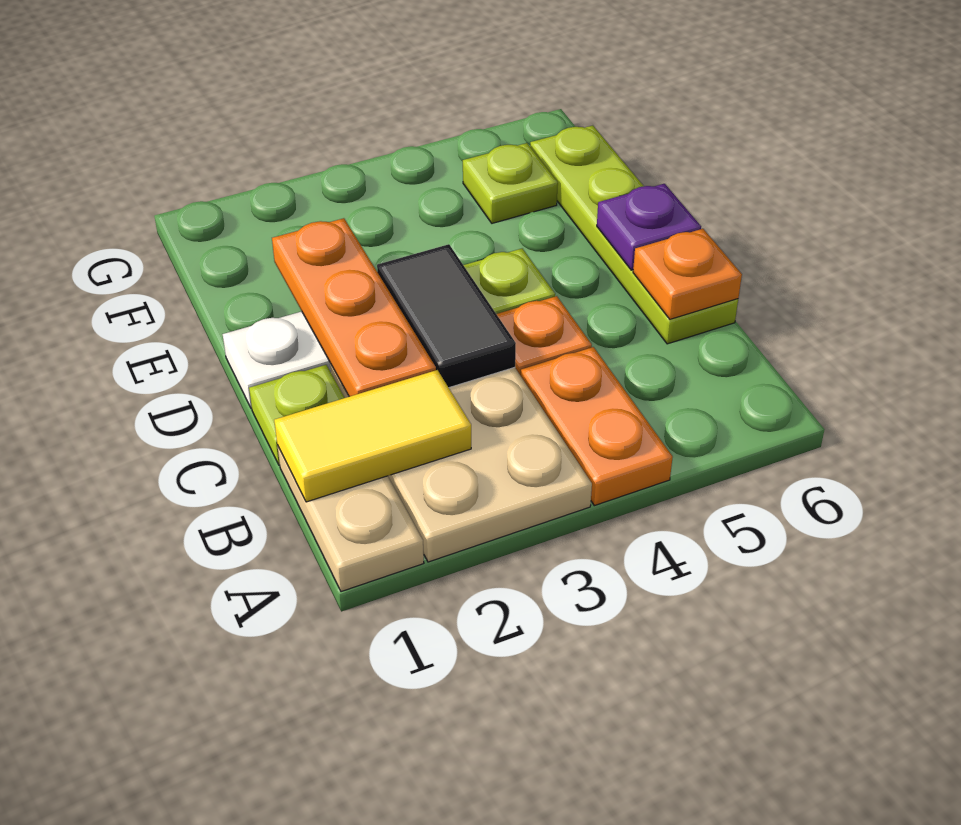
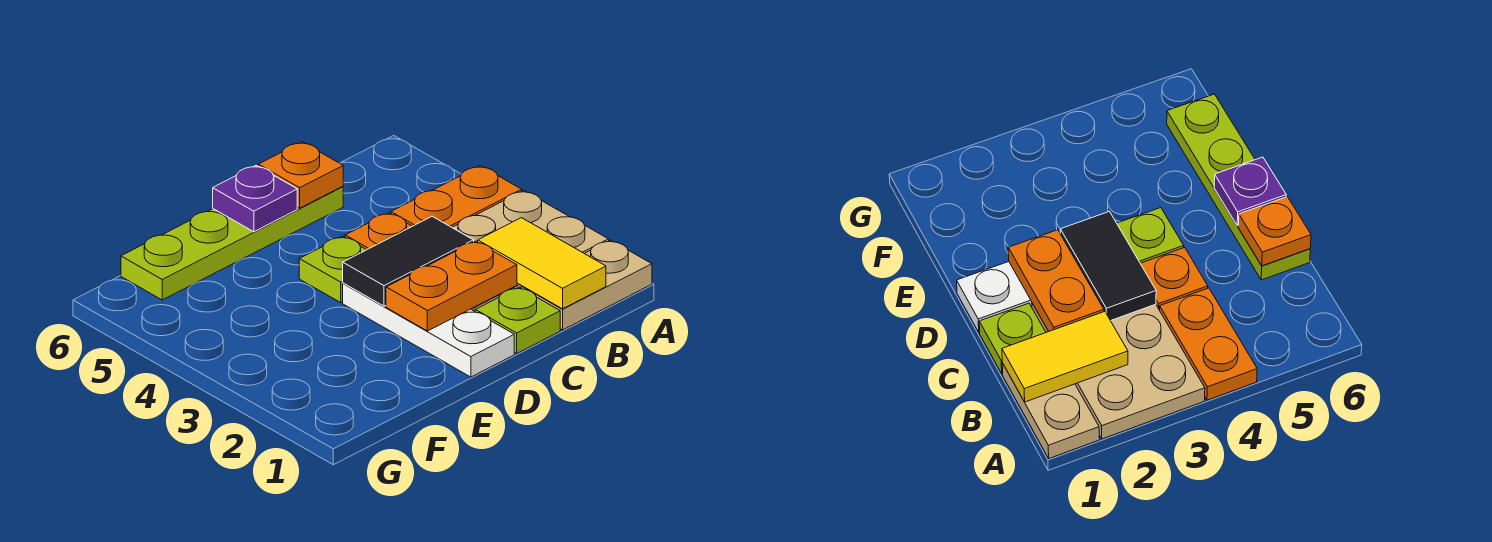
orange plate C2:E2 level 2 -> orange plate C2:D2 level 2
lime plate F5 level 1 -> none

